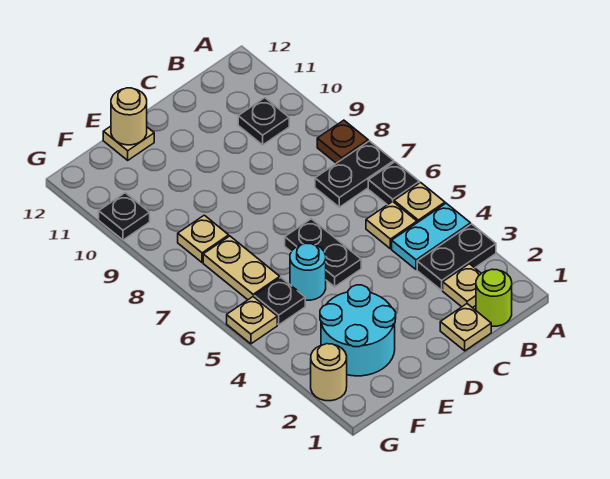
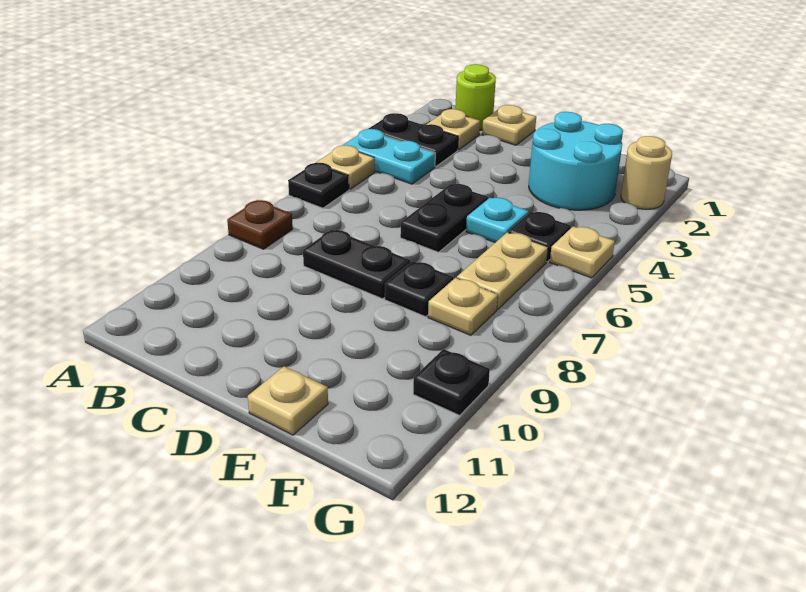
black plate A7:B7 level 1 -> black plate C8:D8 level 1
tan plate B5 level 1 -> none
black plate B10 level 1 -> black plate E8 level 1
cyan round brick E5 level 1 -> cyan plate E5 level 1
tan round brick E12 level 2 -> none

